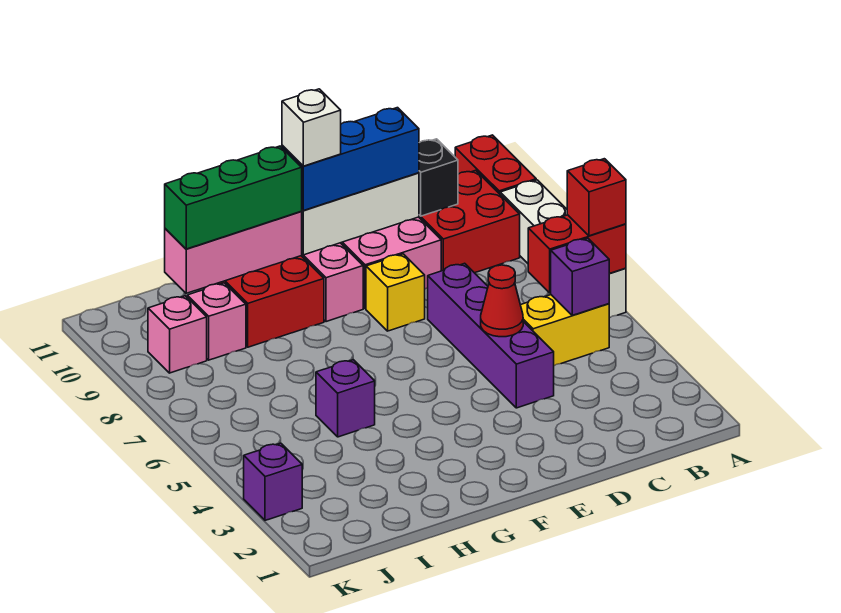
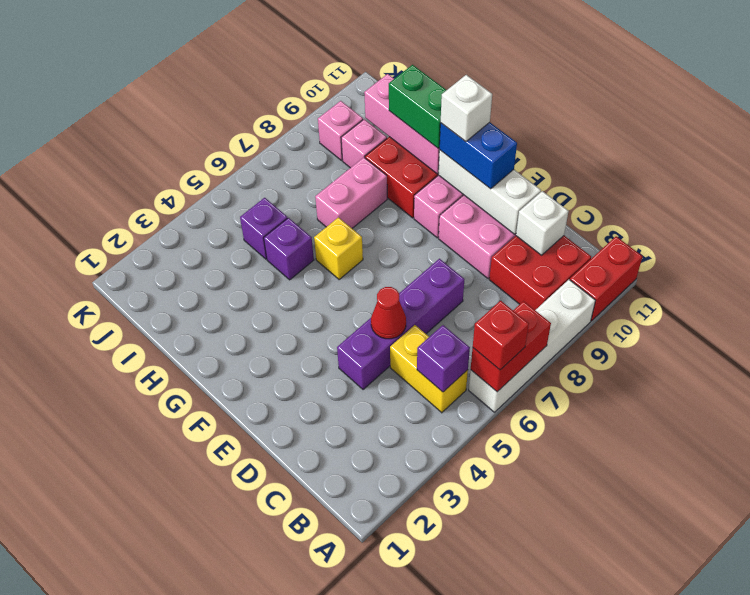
red brick A6:B6 level 2 -> red brick A6:A7 level 2
black brick C10 level 2 -> white brick C10 level 2
blue brick D10:F10 level 3 -> blue brick E10:F10 level 3
yellow brick E8 level 1 -> yellow brick G6 level 1
green brick G10:I10 level 3 -> green brick G10:H10 level 3
none -> pink brick H7:H8 level 1
purple brick K3 level 1 -> purple brick I5 level 1

